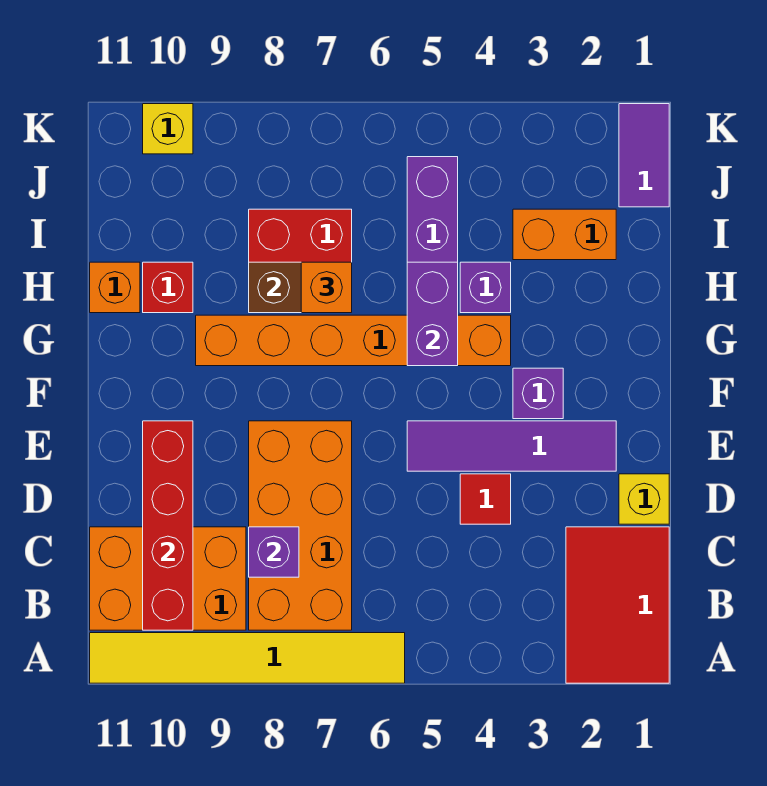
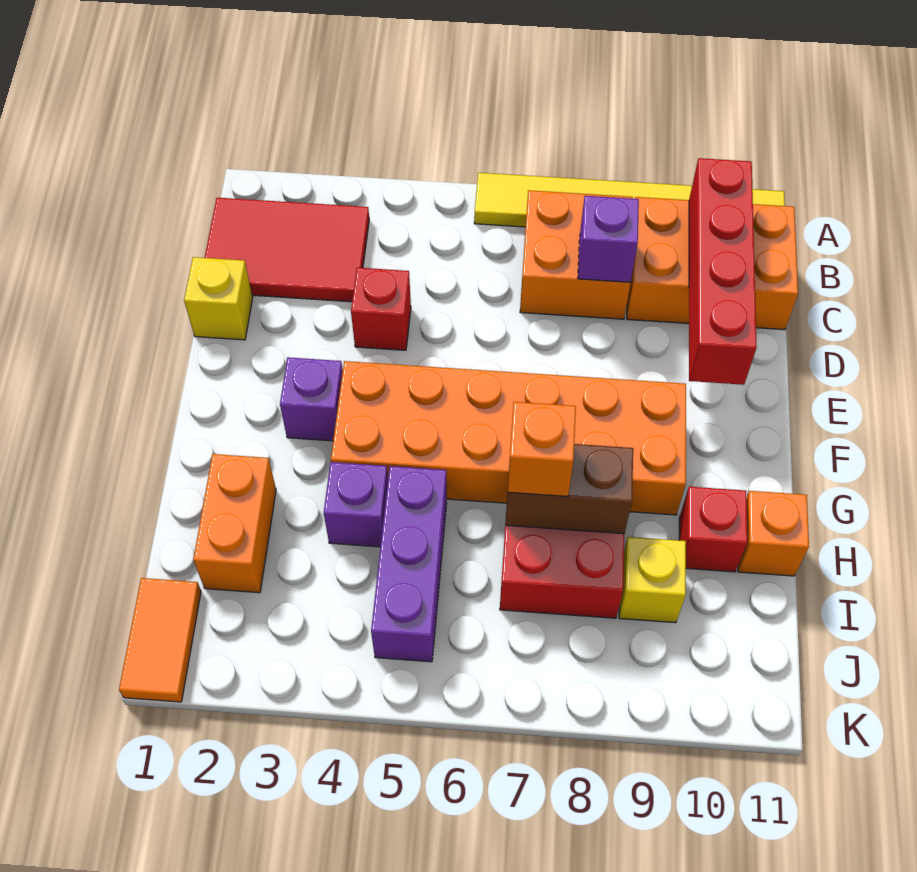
red tile A1:C2 level 1 -> red tile B1:C3 level 1
orange brick B7:E8 level 1 -> orange brick B7:C8 level 1
red tile D4 level 1 -> red brick D4 level 1
purple tile E2:E5 level 1 -> none
orange brick G4:G9 level 1 -> orange brick F4:G9 level 1
purple brick G5:H5 level 2 -> none
orange brick I2:I3 level 1 -> orange brick H2:I2 level 1
purple tile J1:K1 level 1 -> orange tile J1:K1 level 1
yellow brick K10 level 1 -> yellow brick I9 level 1

